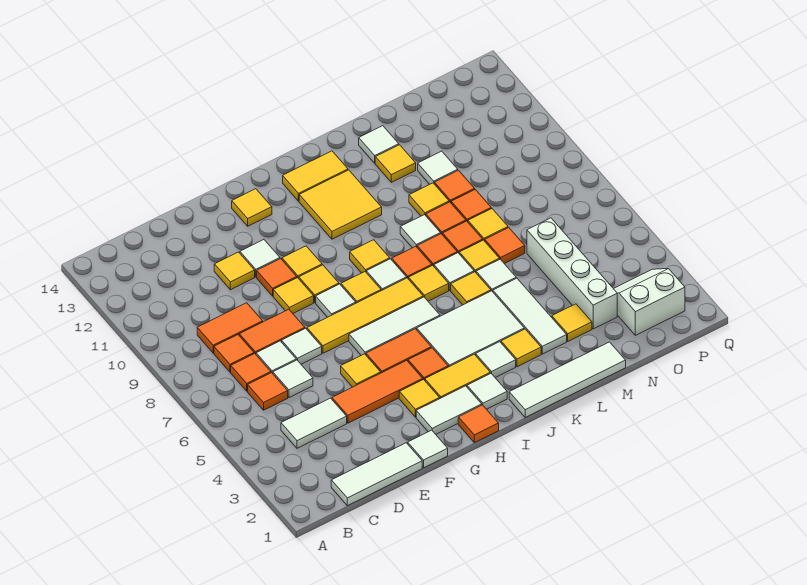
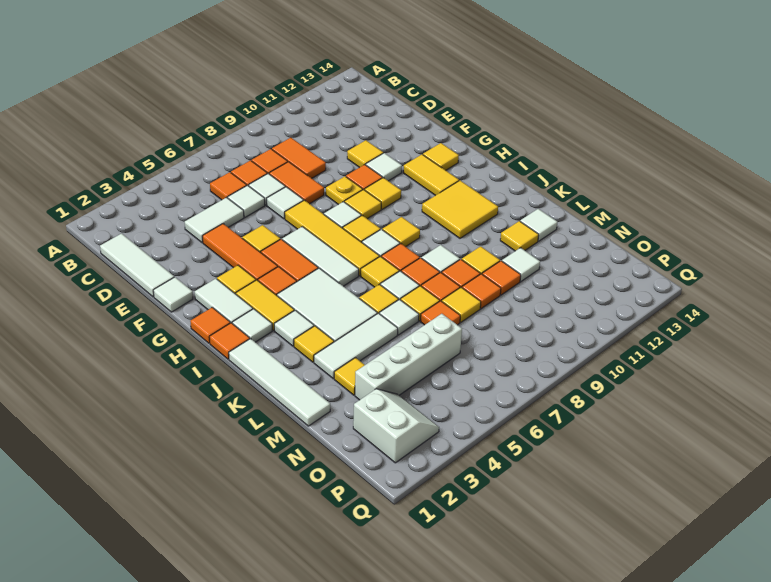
white tile C4:D4 level 1 -> white tile D4:D5 level 1
yellow tile F9 level 1 -> yellow plate F9 level 1
none -> orange tile I1 level 1
yellow tile I13:J13 level 1 -> yellow tile G12:H12 level 1

